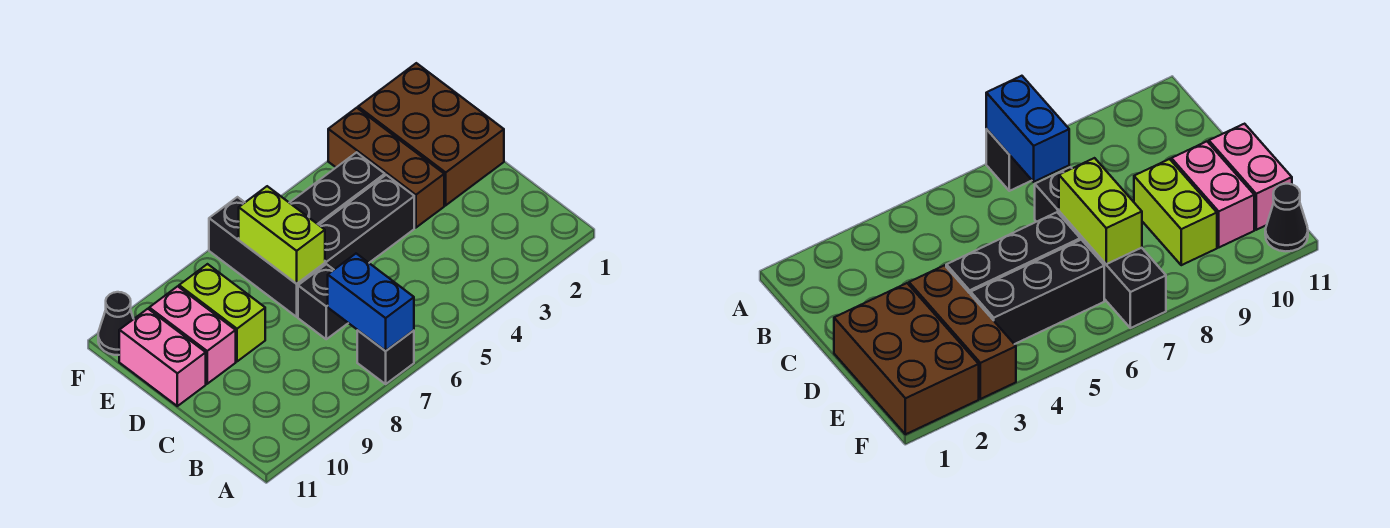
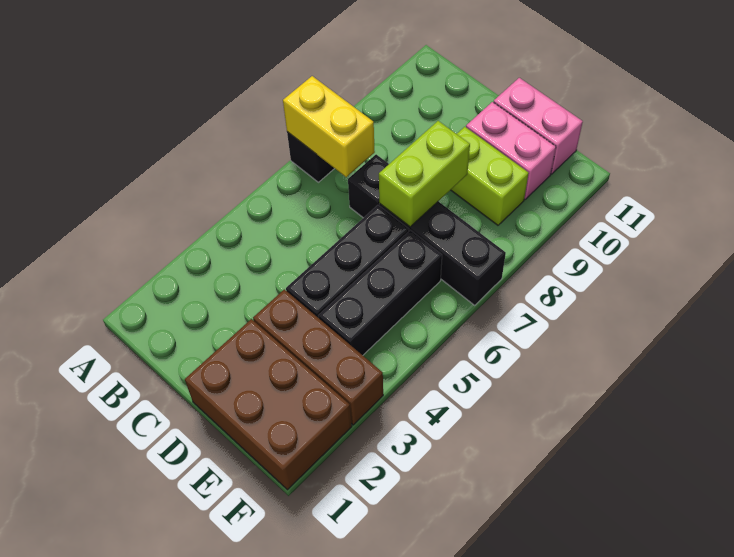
blue brick A7:B7 level 2 -> yellow brick A7:B7 level 2
lime brick D7:E7 level 2 -> lime brick D7:D8 level 2
black cone F11 level 1 -> none

